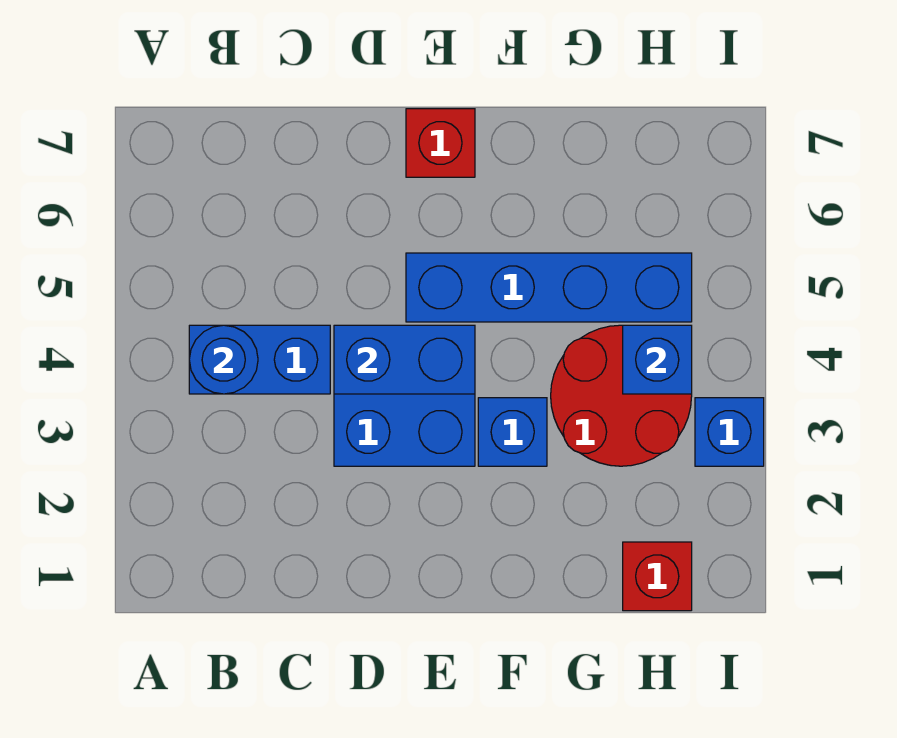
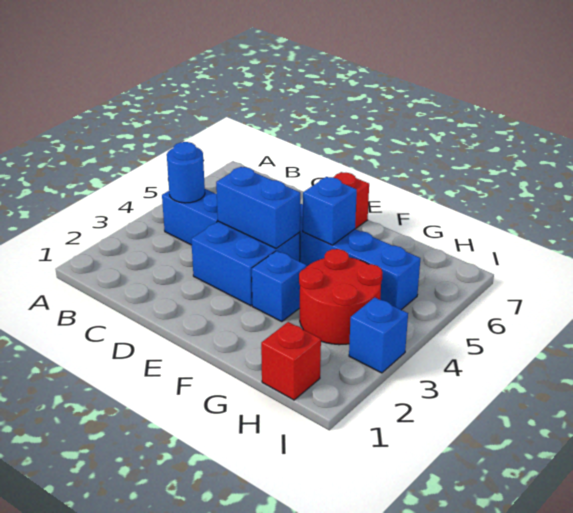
blue brick H4 level 2 -> blue brick F5 level 2

